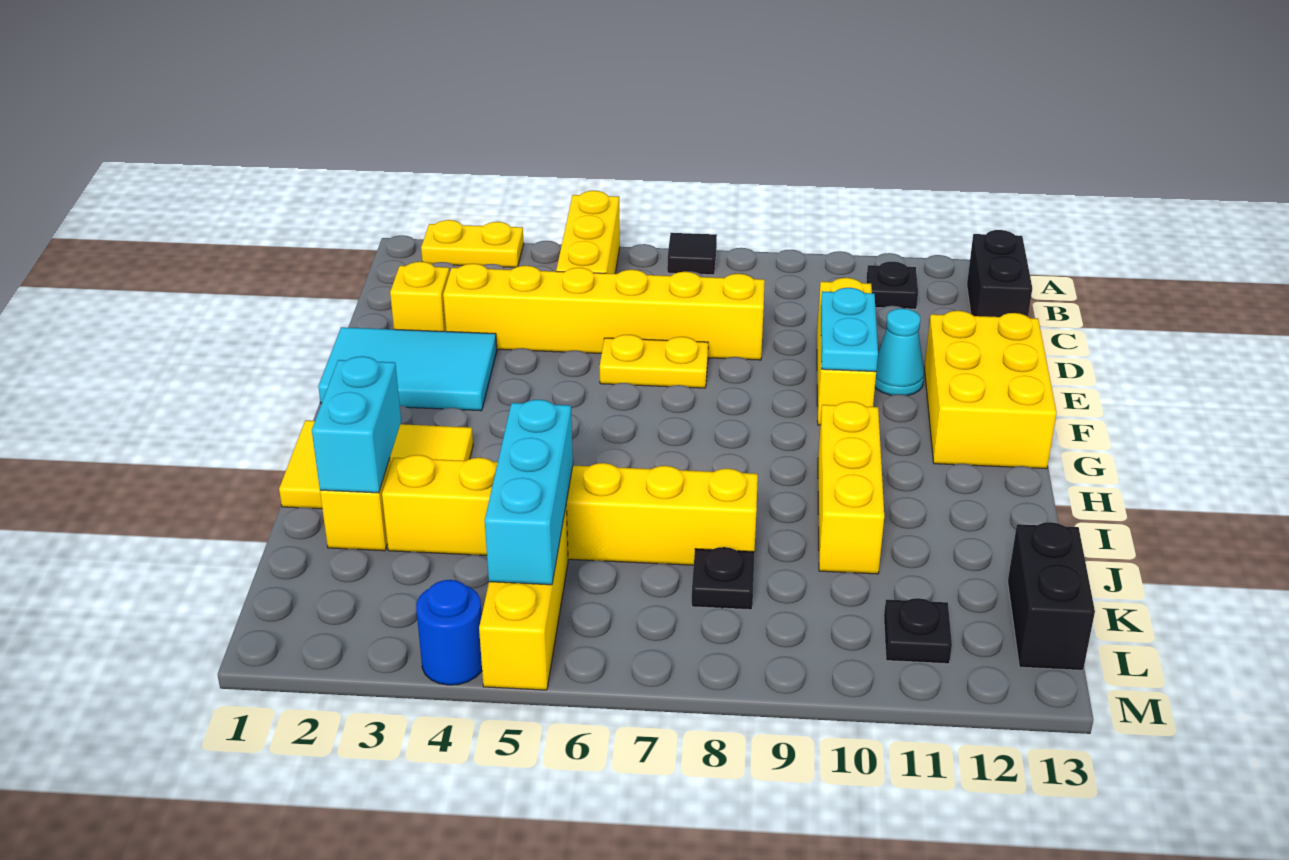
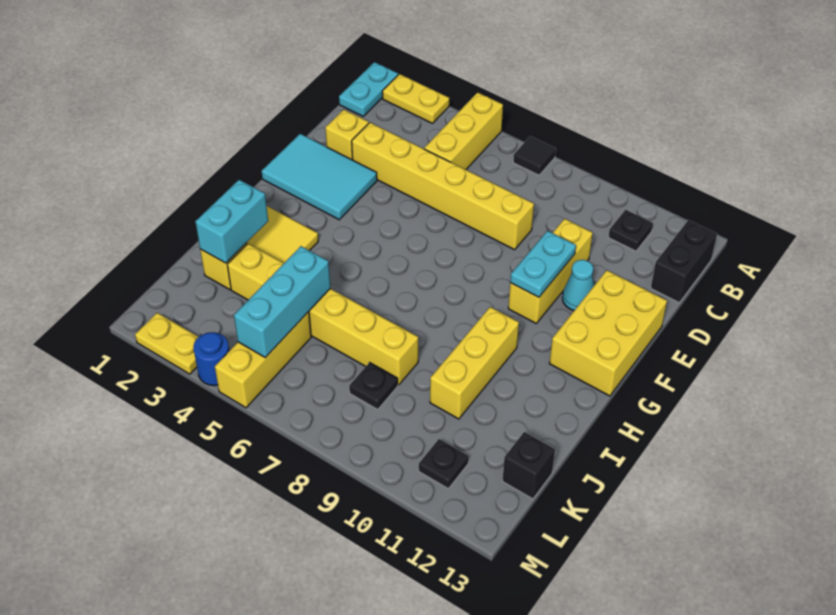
none -> cyan plate A1:B1 level 1
yellow plate E6:E7 level 1 -> yellow plate M2:M3 level 1
black brick K13:L13 level 1 -> black brick K13 level 1

